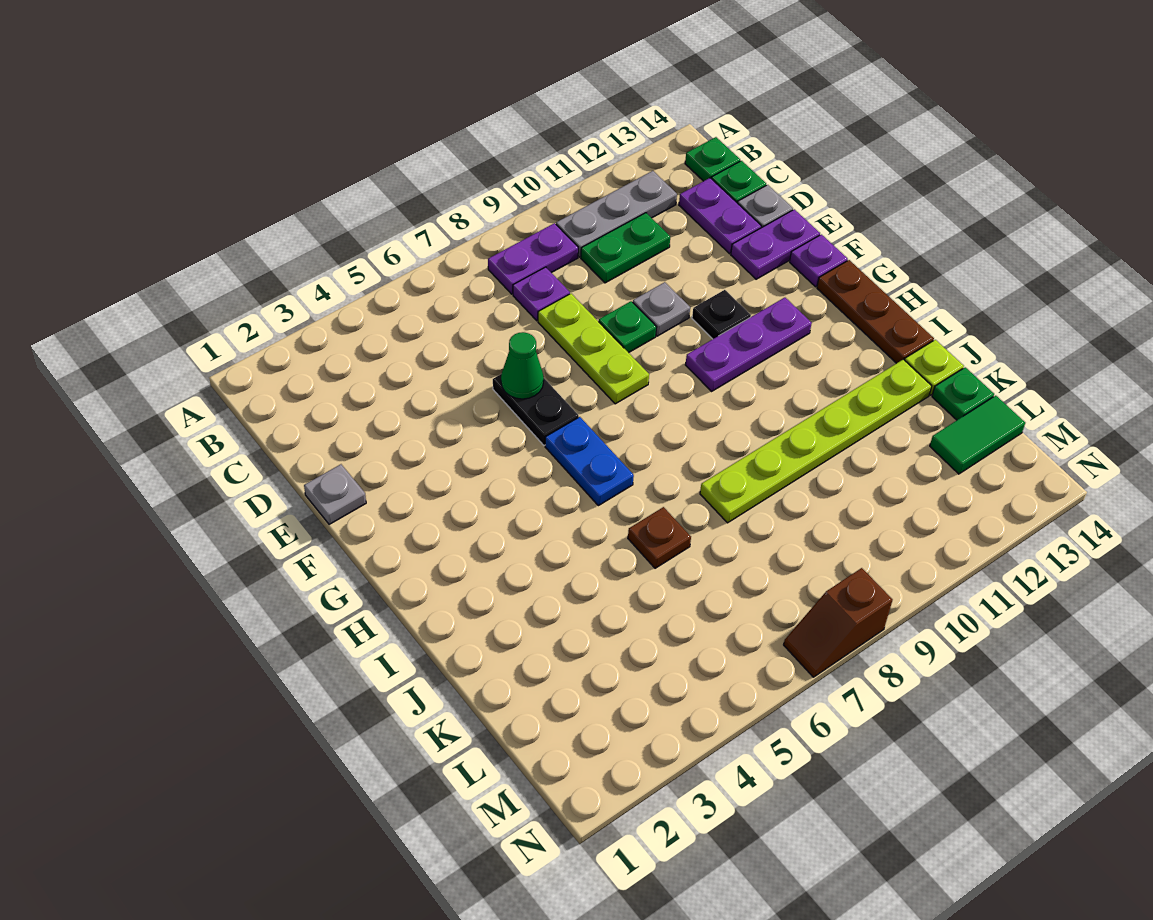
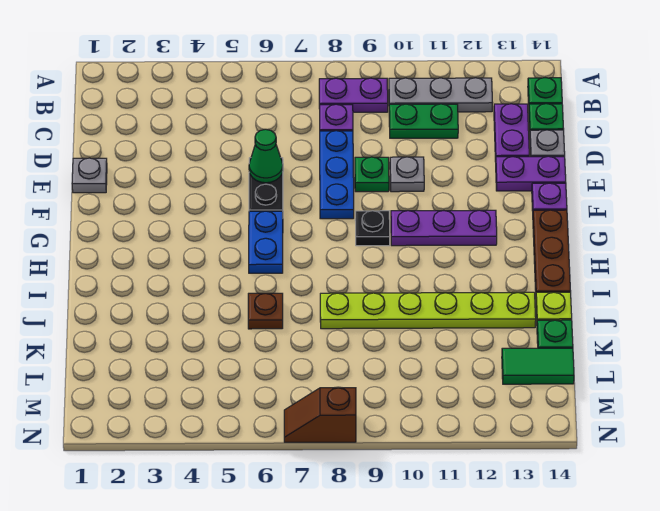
lime plate D8:F8 level 1 -> blue plate D8:F8 level 1
black plate F11 level 1 -> black plate G9 level 1

